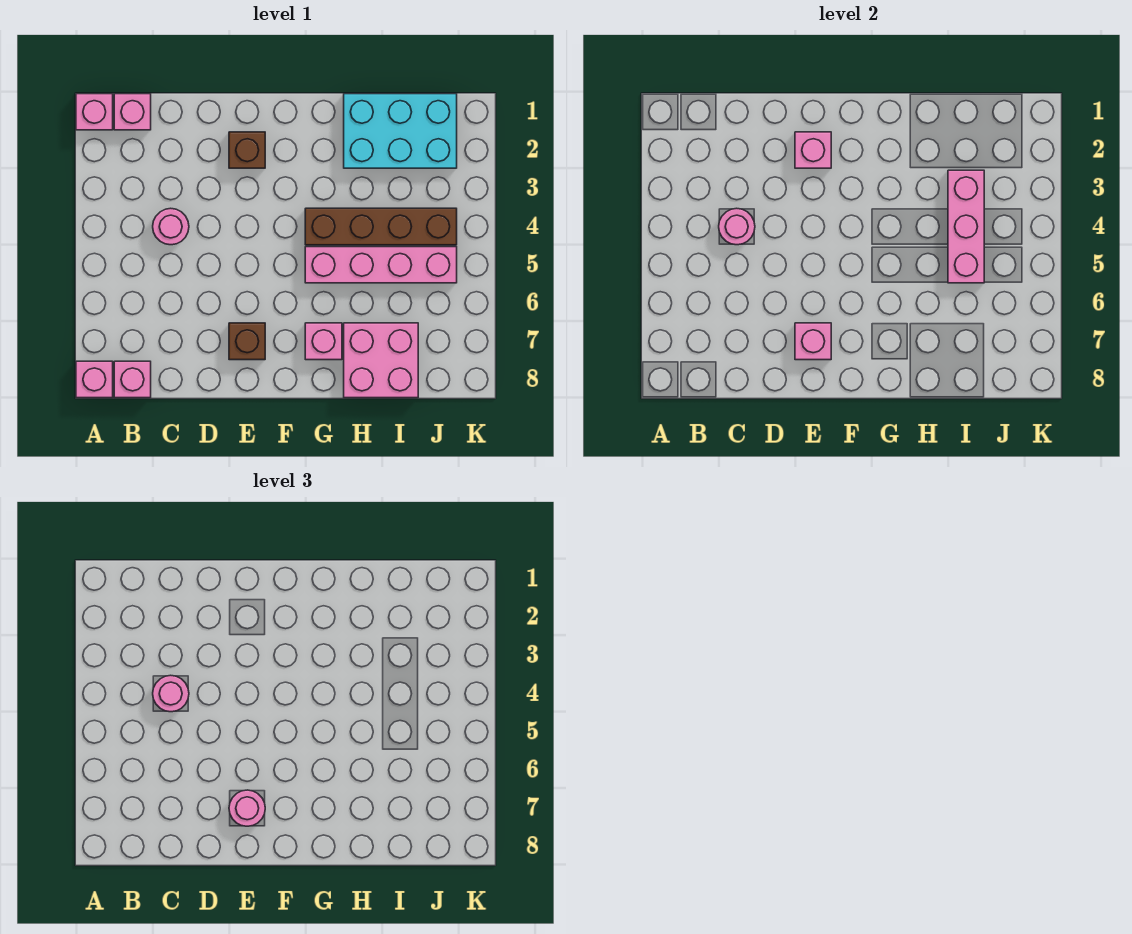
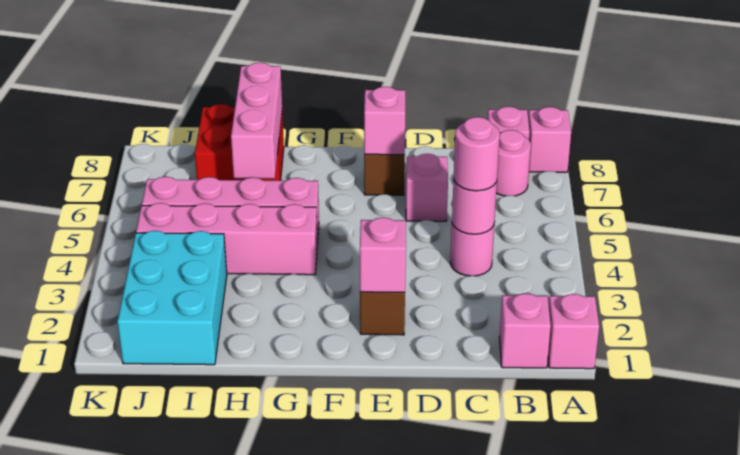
pink round brick E7 level 3 -> pink round brick B7 level 1
brown brick G4:J4 level 1 -> pink brick G4:J4 level 1
pink brick G7 level 1 -> pink brick D6 level 1
cyan brick H1:J2 level 1 -> cyan brick I1:J3 level 1
pink brick H7:I8 level 1 -> red brick H7:I8 level 1
pink brick I3:I5 level 2 -> pink brick H6:H8 level 2

